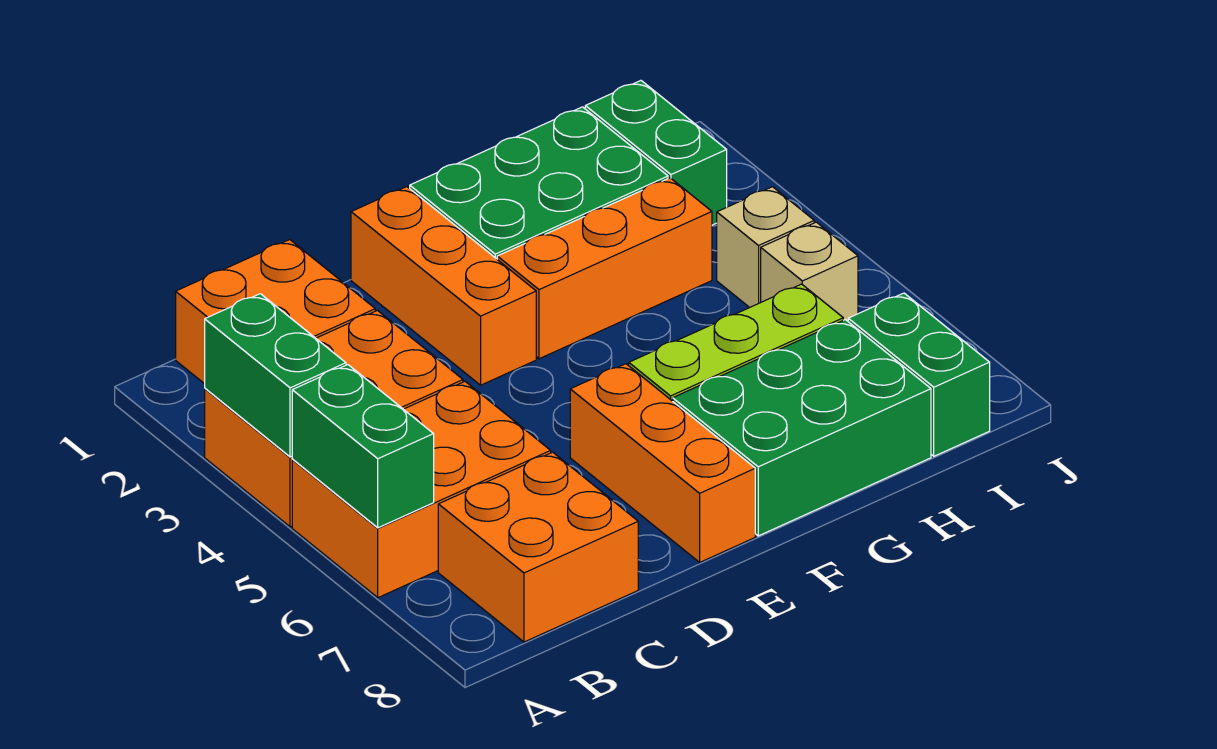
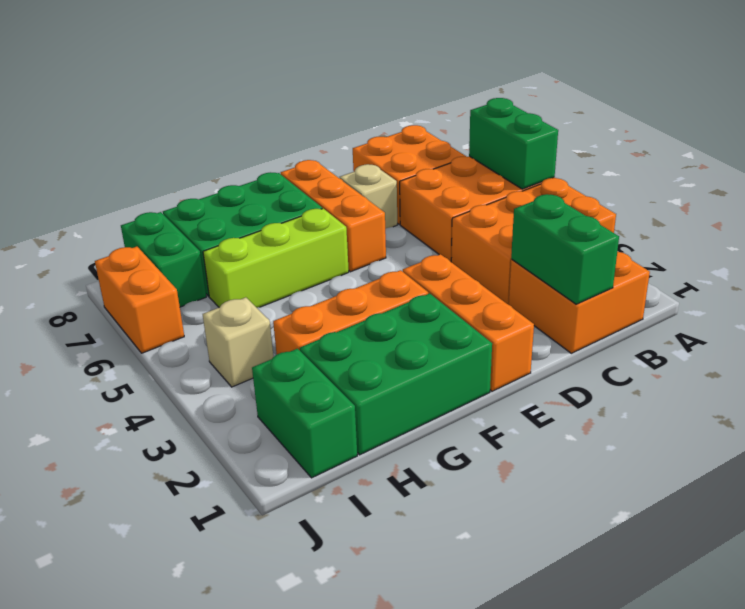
green brick A3:A4 level 2 -> green brick C1:C2 level 2
tan brick I5 level 1 -> tan brick D7 level 1
none -> orange brick J6:J7 level 1

